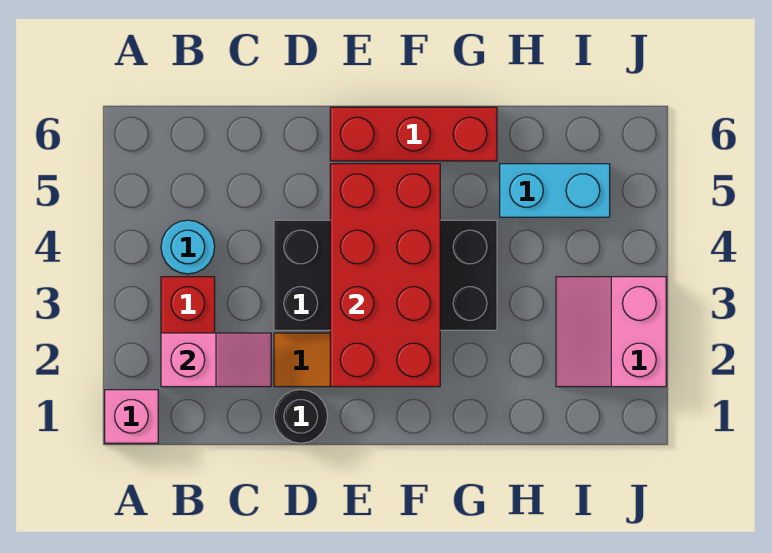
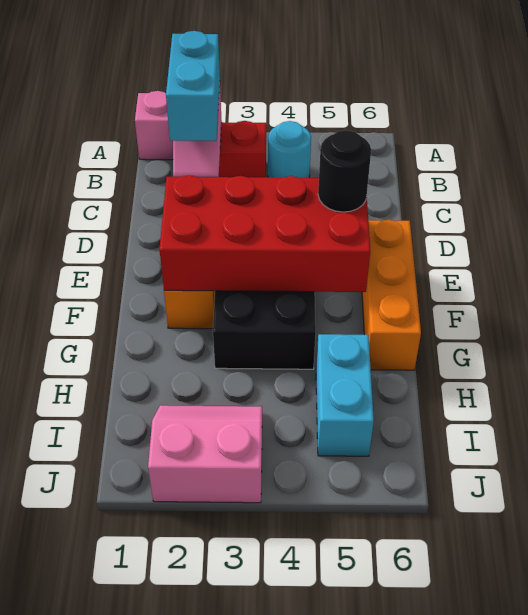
none -> cyan brick B2:C2 level 3
black round brick D1 level 1 -> black round brick E5 level 3
red brick E6:G6 level 1 -> orange brick E6:G6 level 1

